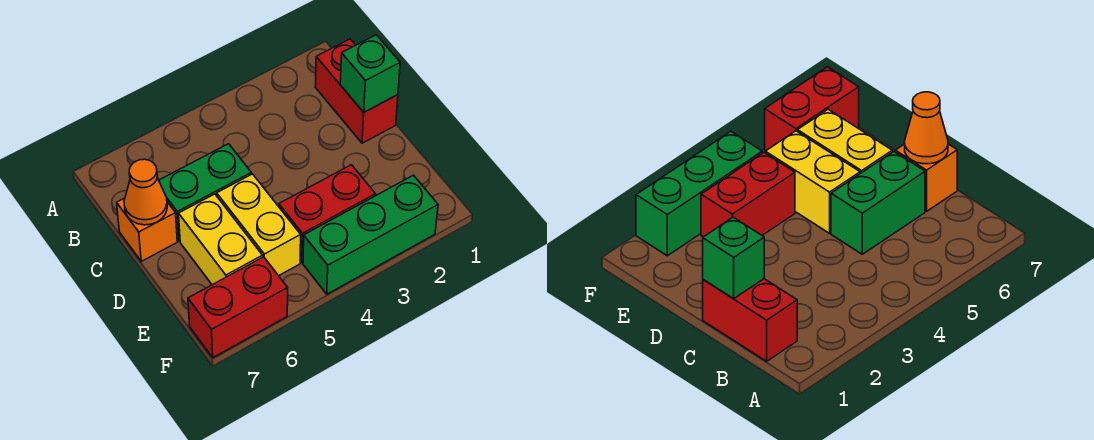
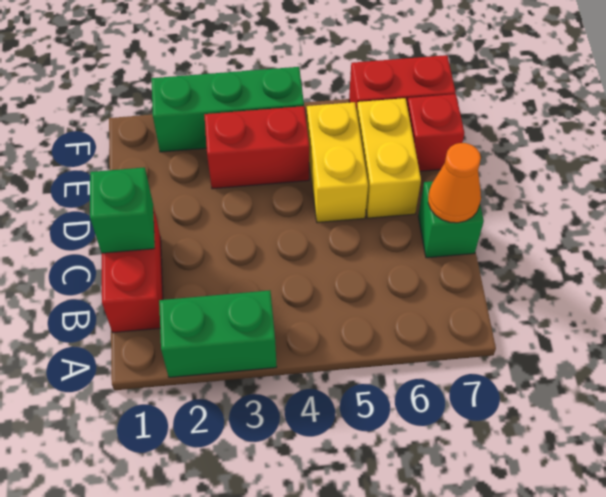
green brick C5:C6 level 1 -> green brick A2:A3 level 1
orange brick C7 level 1 -> green brick C7 level 1
none -> red brick E7 level 1

